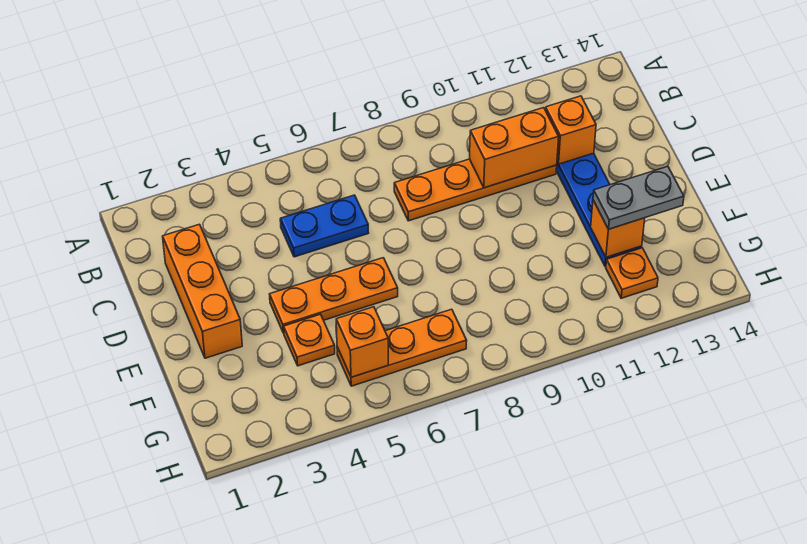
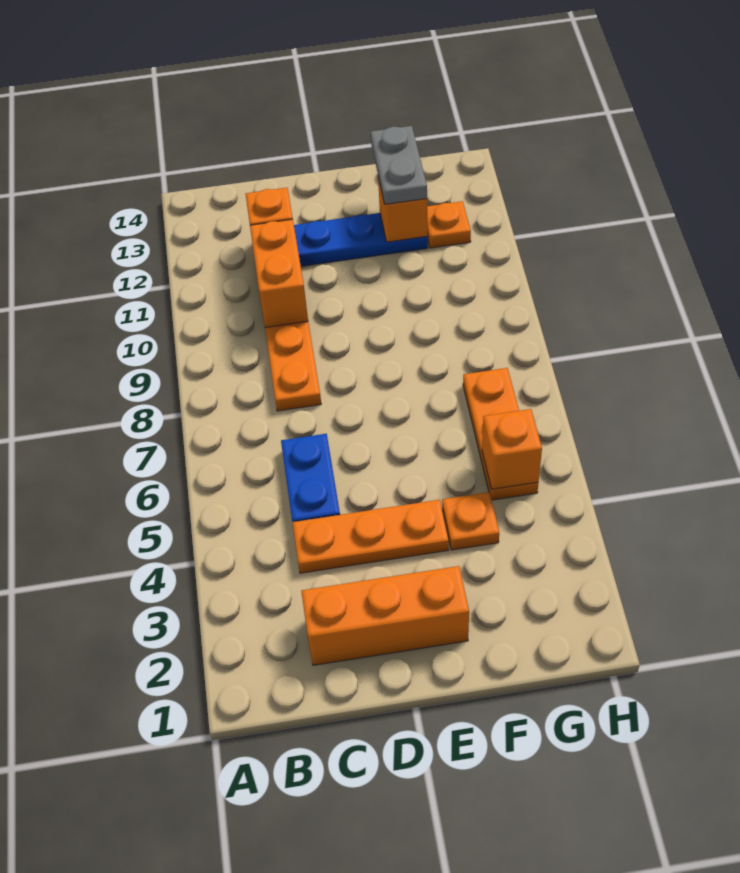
orange plate E4:E6 level 1 -> orange plate C4:E4 level 1

